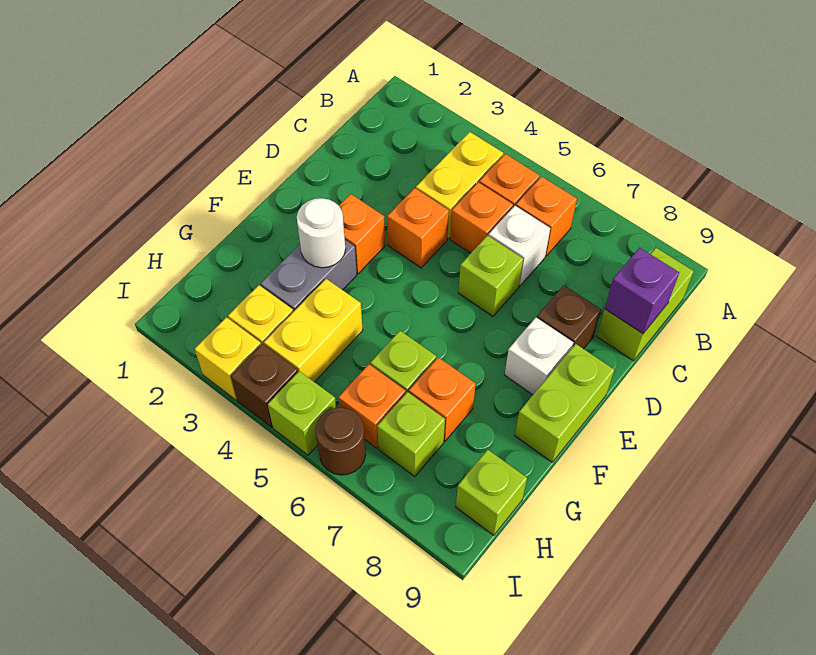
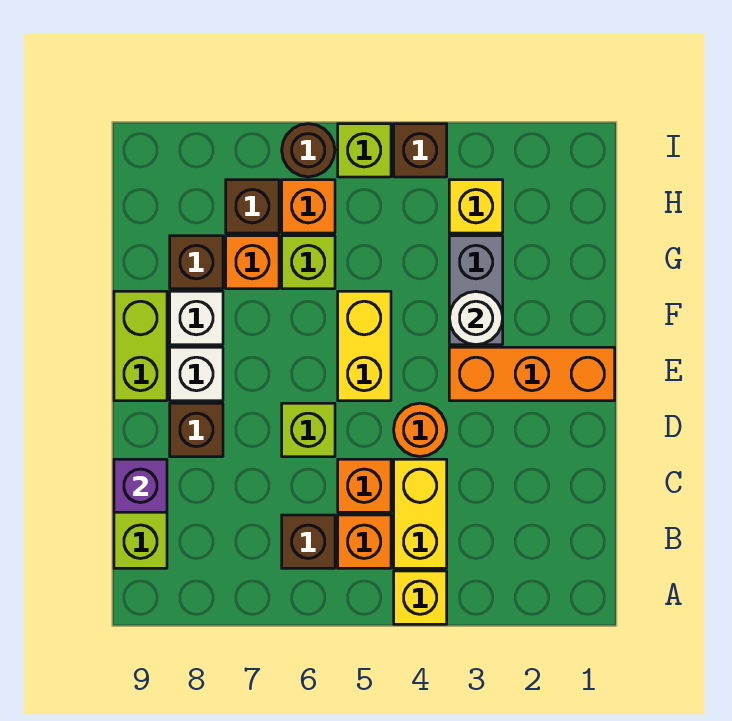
orange brick B6 level 1 -> brown brick B6 level 1
white brick C6 level 1 -> white brick F8 level 1
orange brick D4 level 1 -> orange round brick D4 level 1
orange brick E3 level 1 -> orange brick E1:E3 level 1
yellow brick G4:H4 level 1 -> yellow brick E5:F5 level 1
none -> brown brick G8 level 1
lime brick H7 level 1 -> brown brick H7 level 1
lime brick H9 level 1 -> none
yellow brick I3 level 1 -> yellow brick A4 level 1

